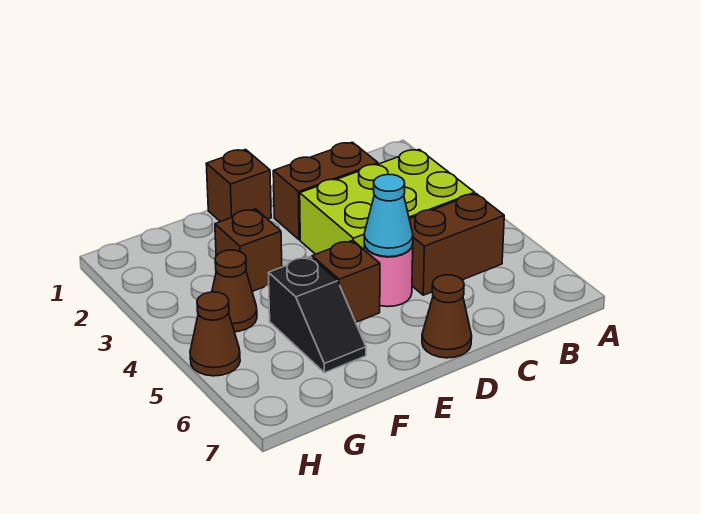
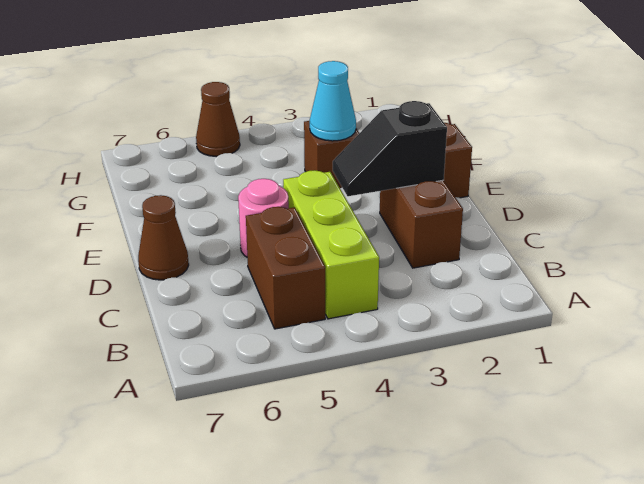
lime brick B3:D4 level 1 -> lime brick B4:D4 level 1
cyan cone D5 level 2 -> cyan cone F3 level 2
brown brick E5 level 1 -> none
black slope F5:F6 level 1 top 5 -> black slope D2:D3 level 2 top 2
brown cone G4 level 1 -> none

